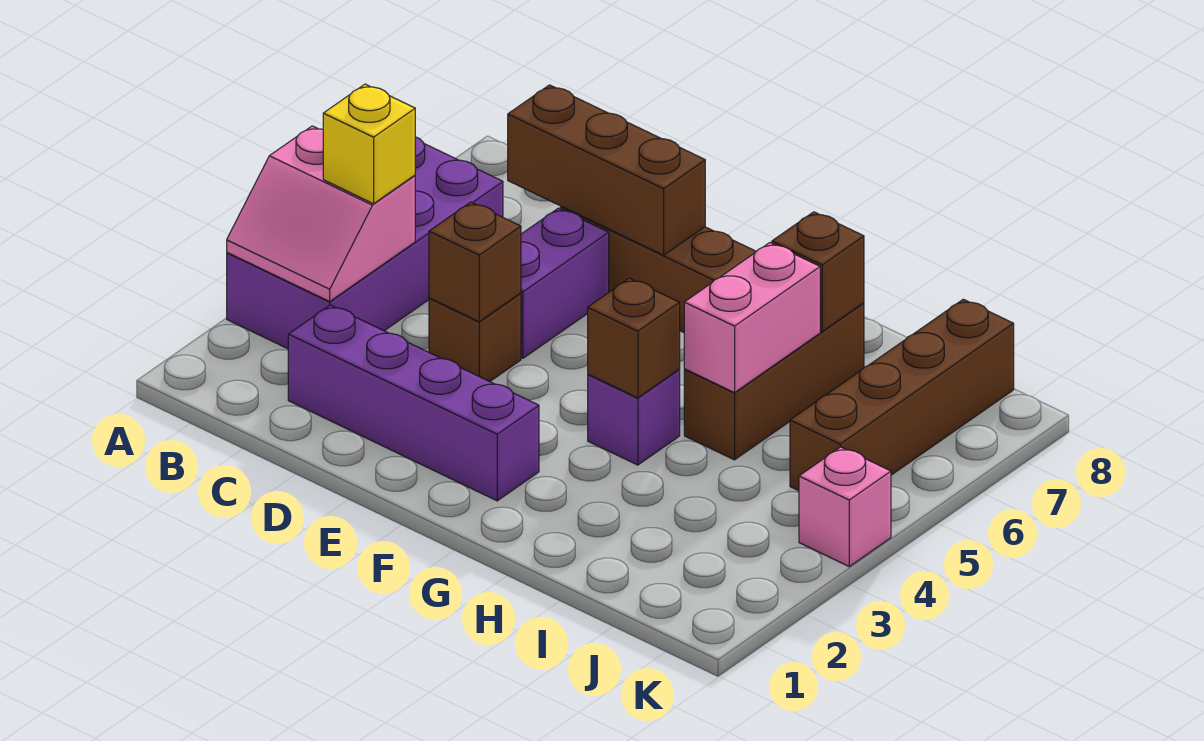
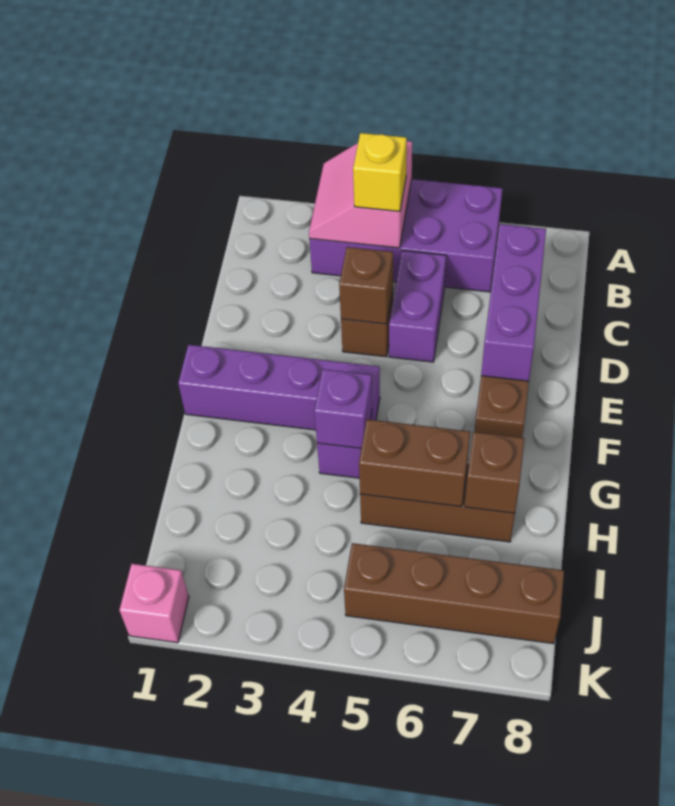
purple brick C2:F2 level 1 -> purple brick F1:F4 level 1
brown brick C7:E7 level 2 -> purple brick C7:E7 level 2
purple brick D5:D6 level 1 -> purple brick C5:D5 level 1
brown brick G4 level 2 -> purple brick G4 level 2
pink brick H5:H6 level 2 -> brown brick H5:H6 level 2
pink brick K4 level 1 -> pink brick K1 level 1

